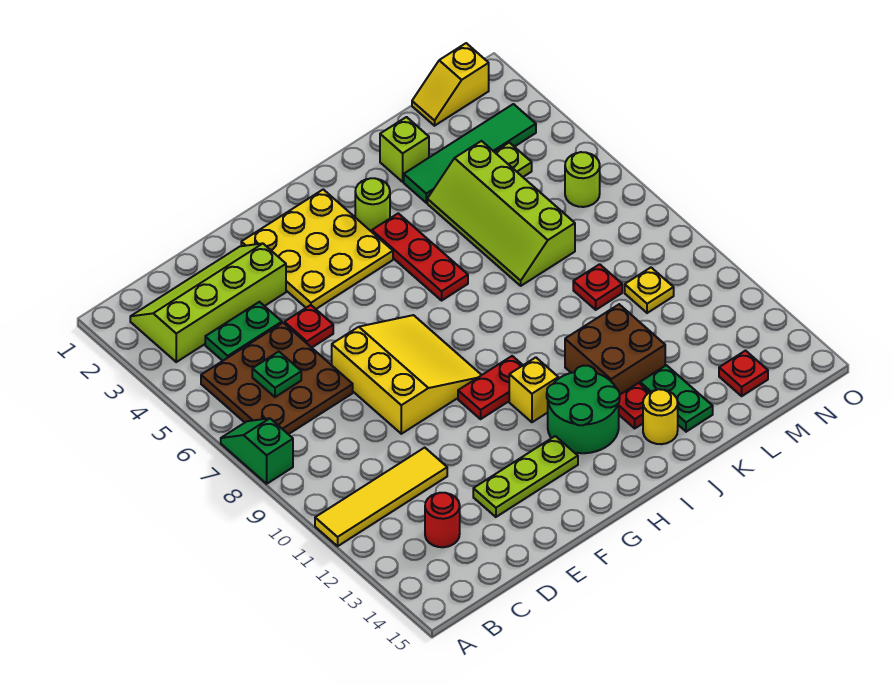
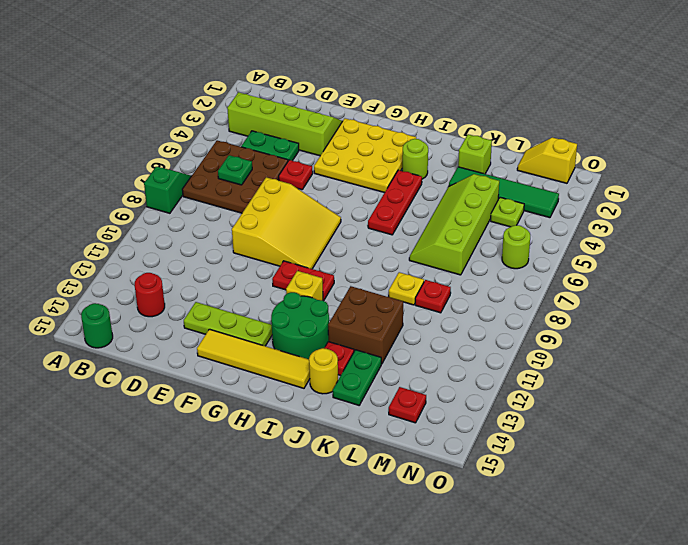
yellow tile A11:D11 level 1 -> yellow tile F14:I14 level 1
none -> green round brick B15 level 1
yellow plate M10 level 1 -> yellow plate K9 level 1

